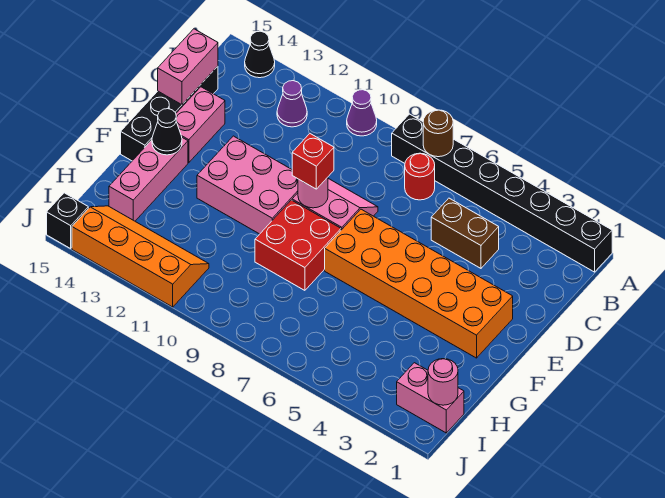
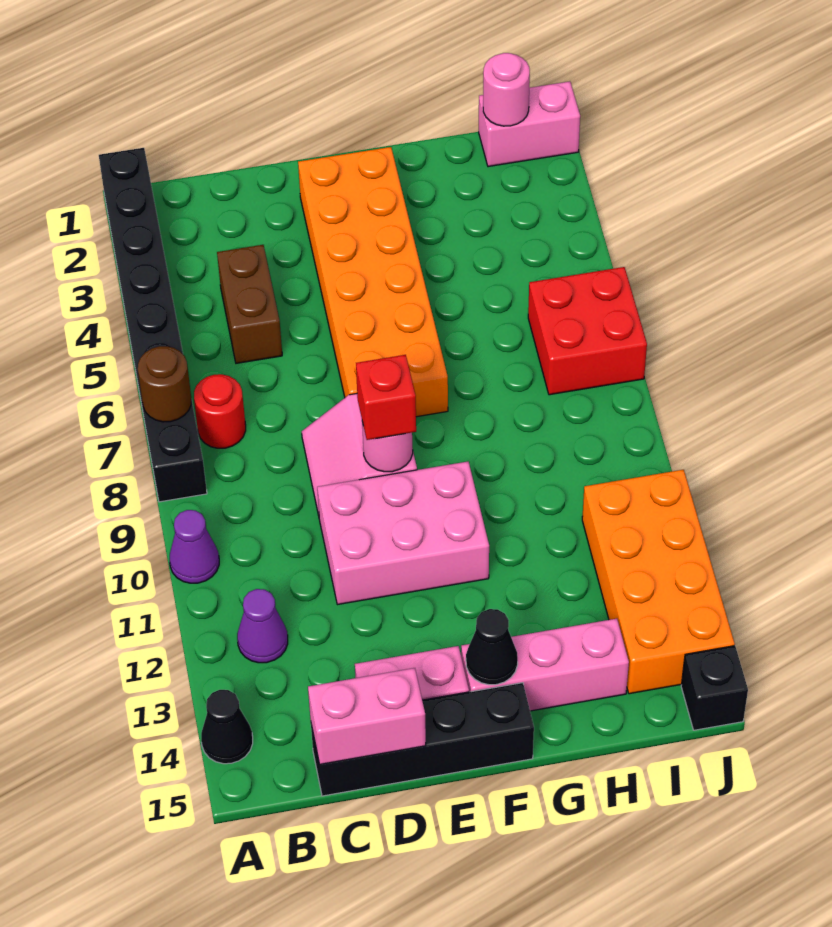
pink brick E10:F12 level 1 -> pink brick D10:F11 level 1
red brick F8:G9 level 1 -> red brick I6:J7 level 1
pink brick I1:I2 level 1 -> pink brick I1:J1 level 1
orange slope I11:J14 level 1 top J -> orange brick I11:J14 level 1

